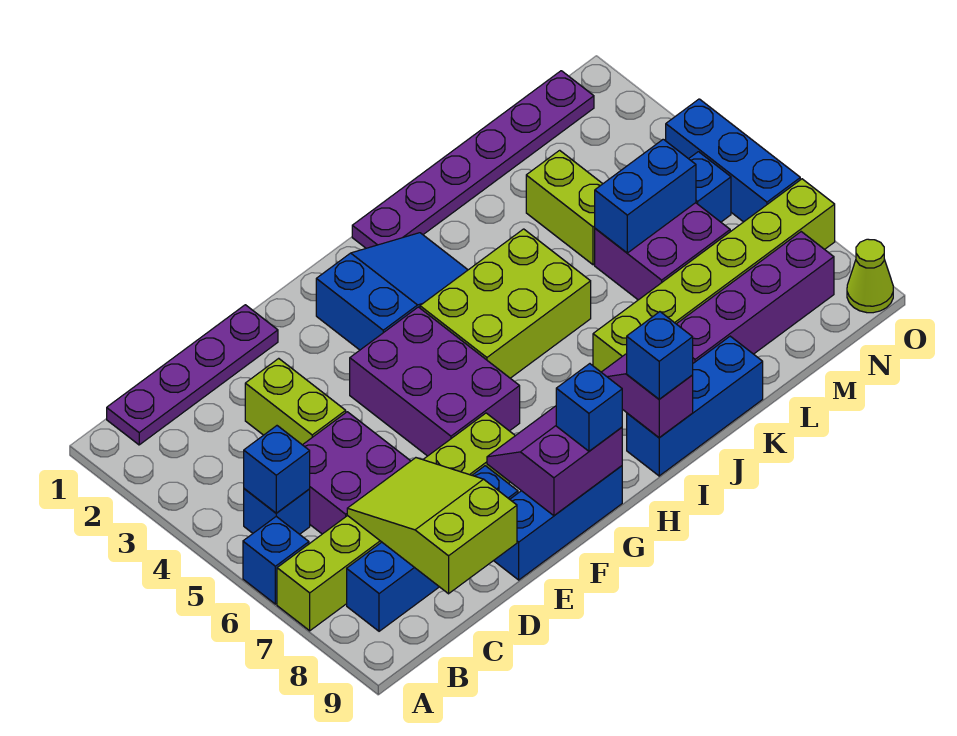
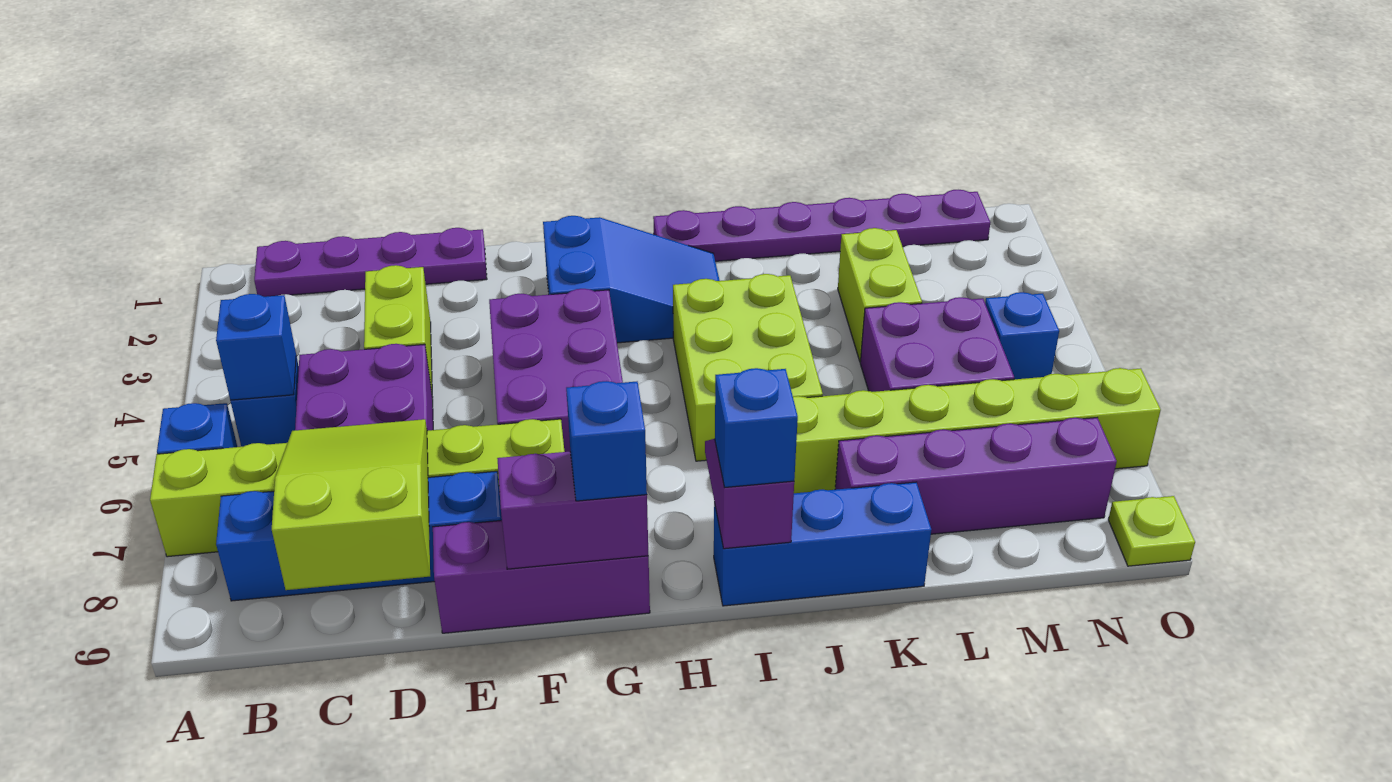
blue brick E9:G9 level 1 -> purple brick E9:G9 level 1
lime brick H4:J5 level 1 -> lime brick I4:J6 level 1
blue brick L5:M5 level 2 -> none
blue brick O4:O6 level 1 -> none
lime cone O9 level 1 -> lime plate O9 level 1

